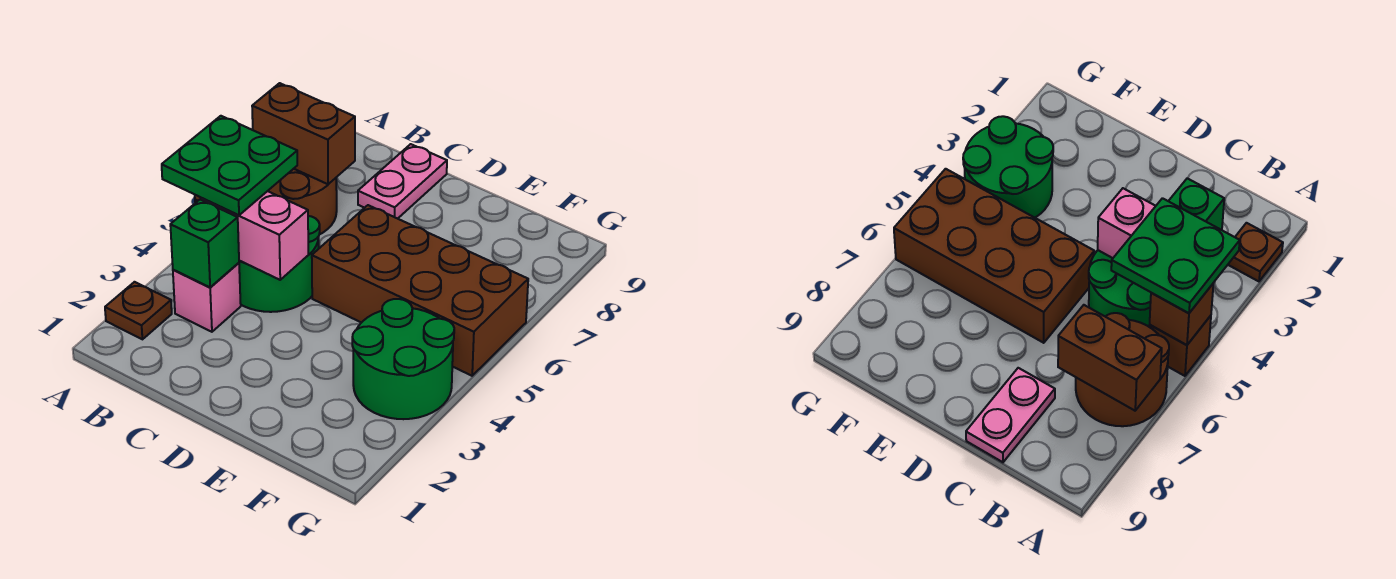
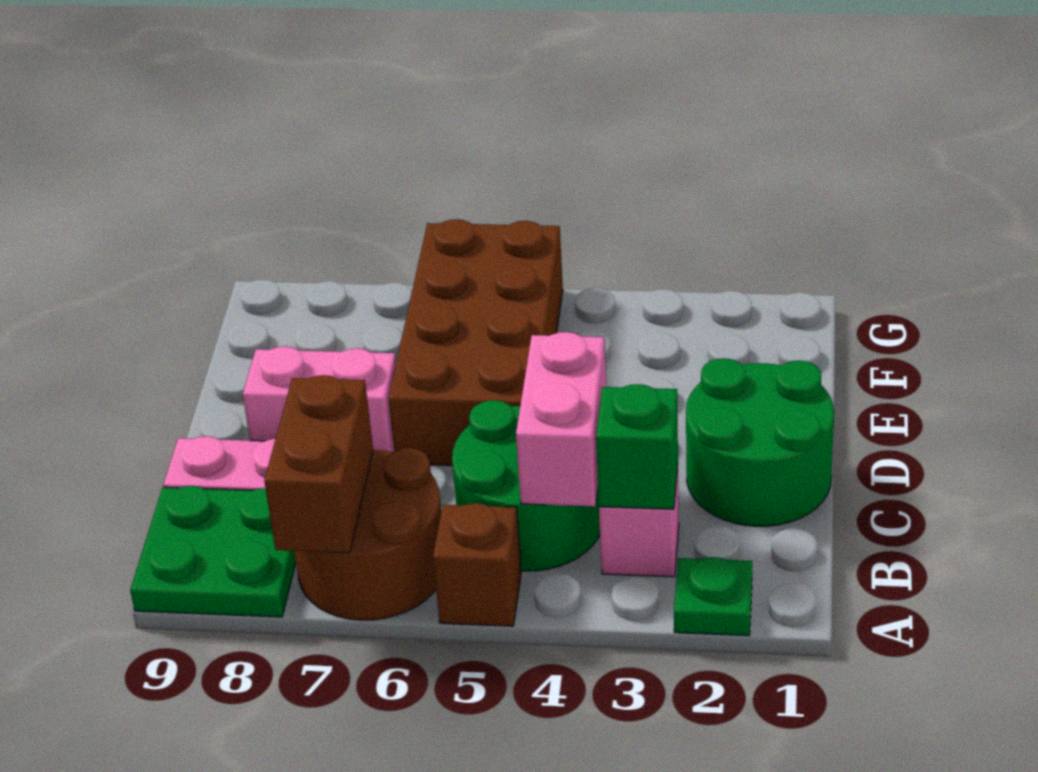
brown plate A2 level 1 -> green plate A2 level 1
green plate A4:B5 level 3 -> green plate A8:B9 level 1
brown brick A5 level 2 -> none
none -> pink brick D7:D8 level 1
green round brick F3:G4 level 1 -> green round brick C1:D2 level 1

